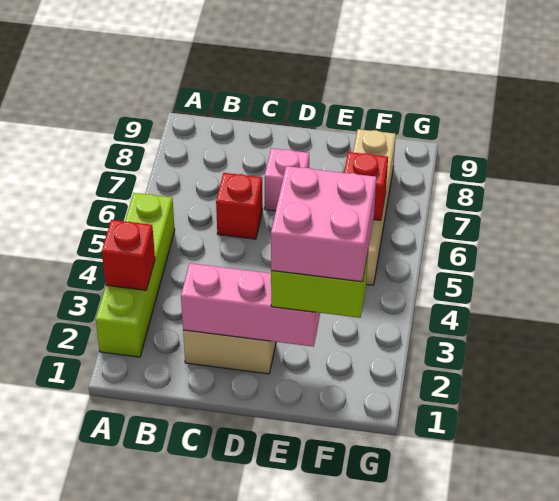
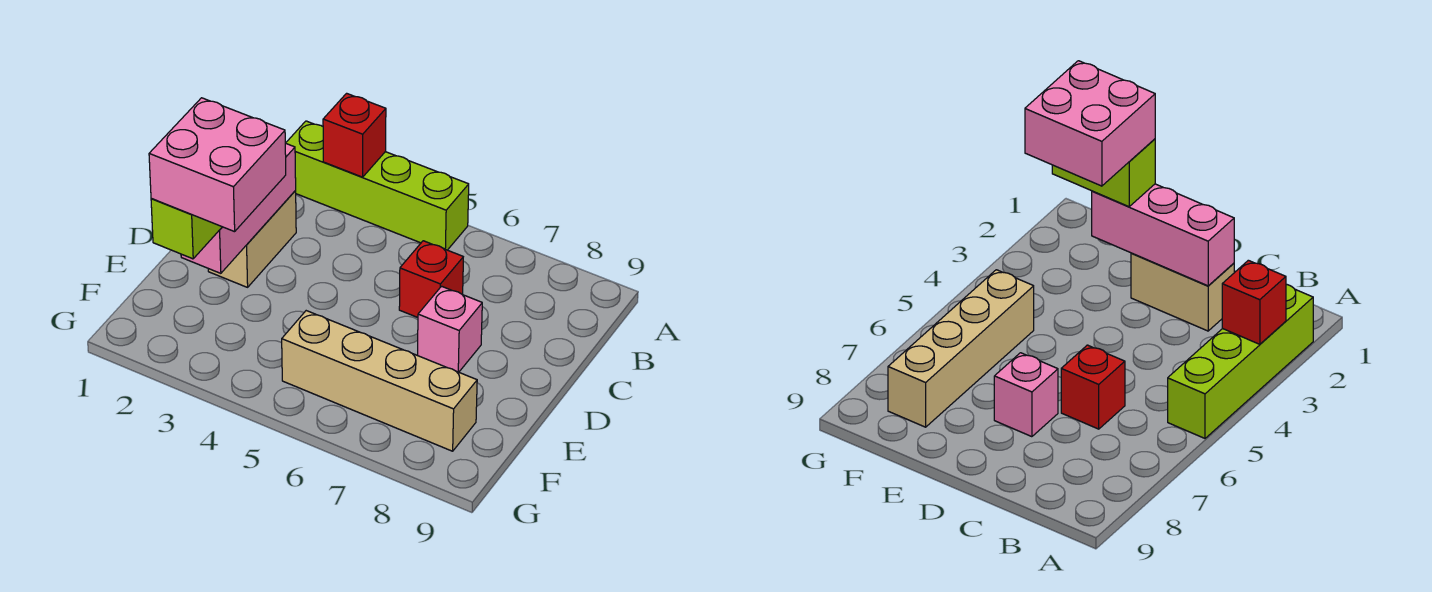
red brick F6 level 2 -> none

